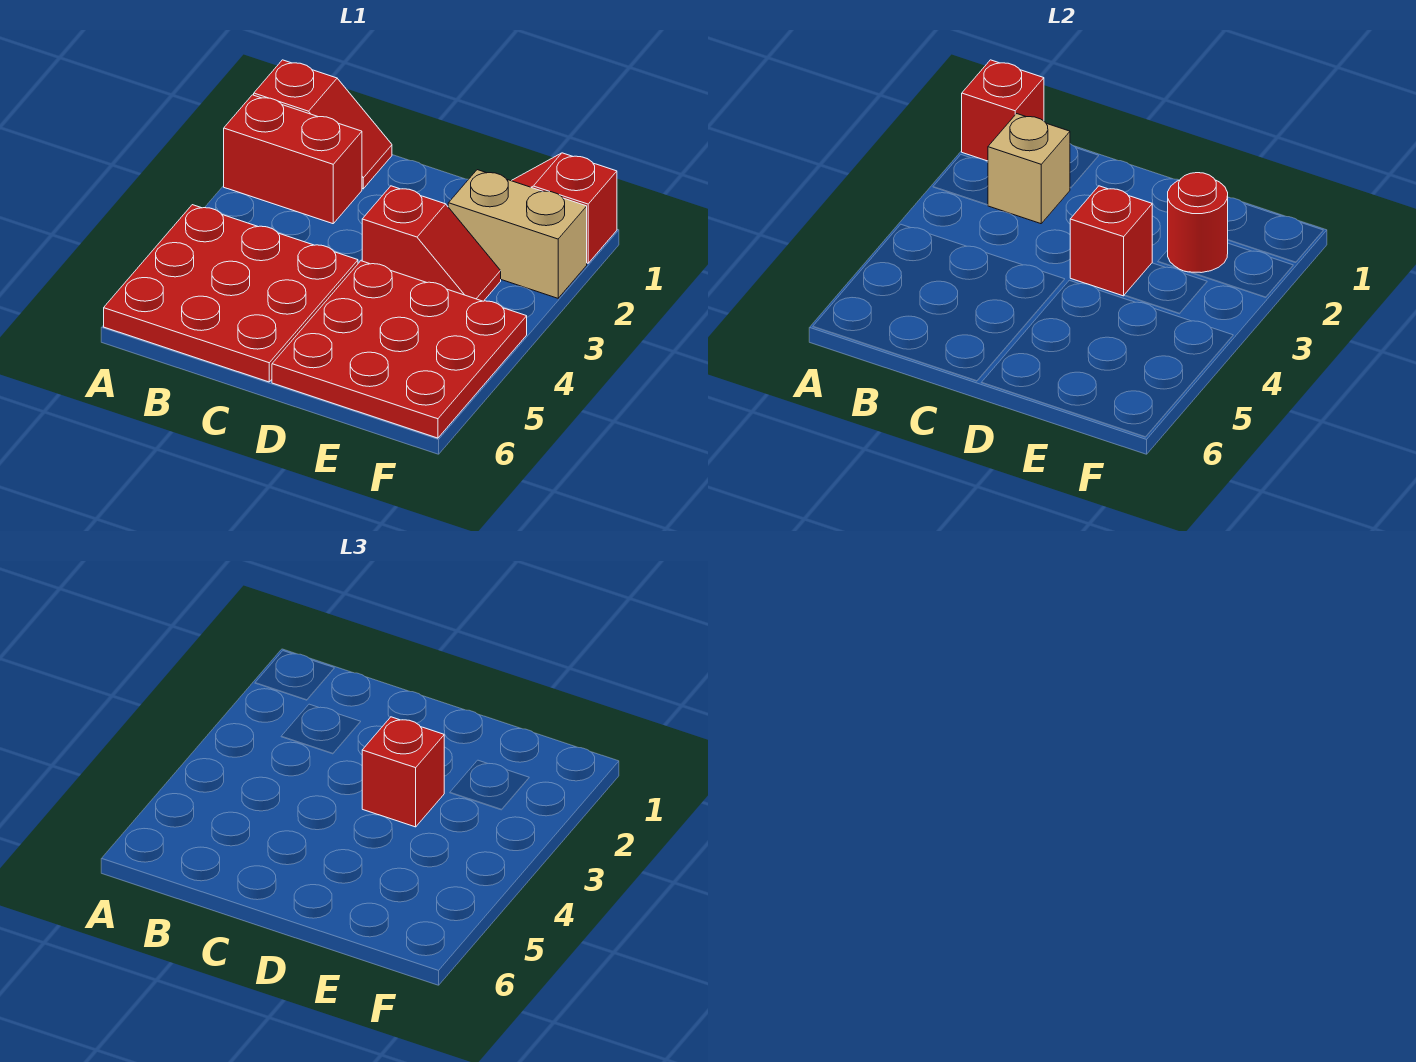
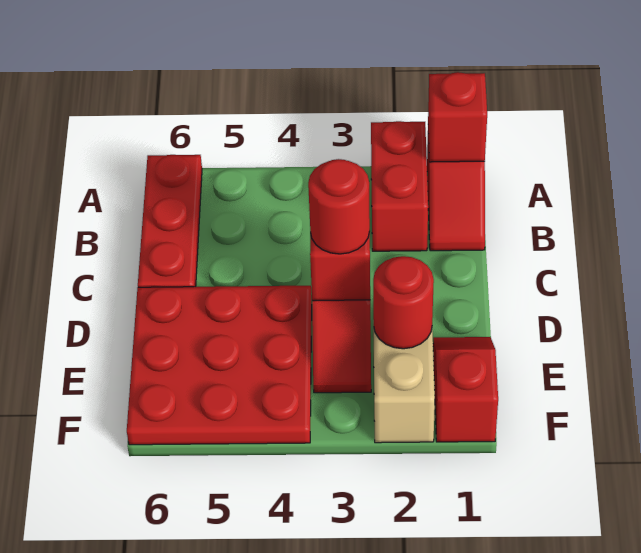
red plate A4:C6 level 1 -> red plate A6:C6 level 1
tan brick B2 level 2 -> none
red brick D3 level 3 -> red round brick D3 level 3

